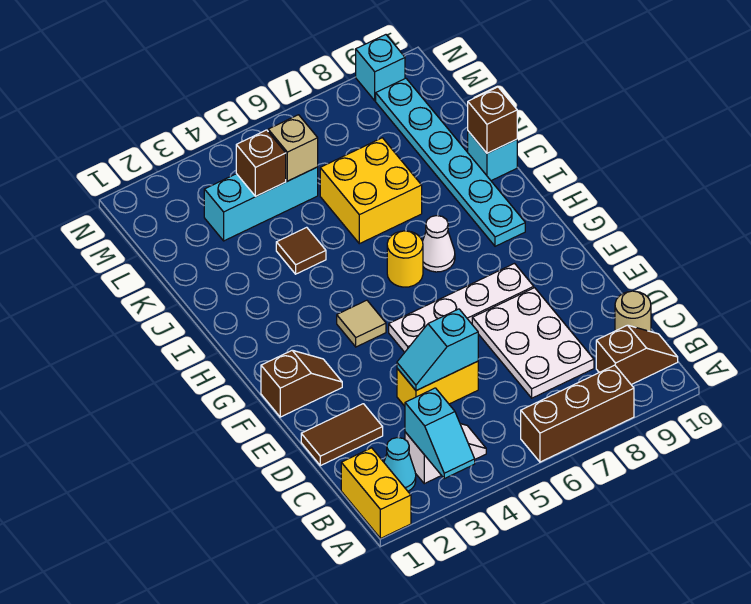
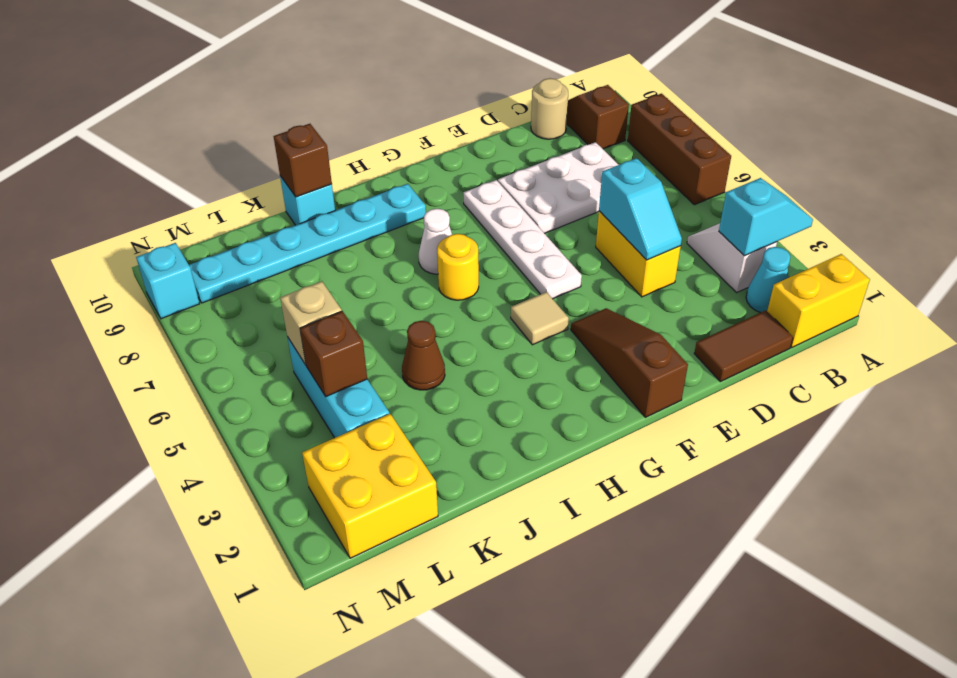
brown tile D1:D2 level 1 -> brown tile C1:D1 level 1
brown slope F1:F2 level 1 top 1 -> brown slope F1:F3 level 1 top 1
brown tile J4 level 1 -> brown cone J4 level 1
yellow brick J6:K7 level 1 -> yellow brick L1:M2 level 1

